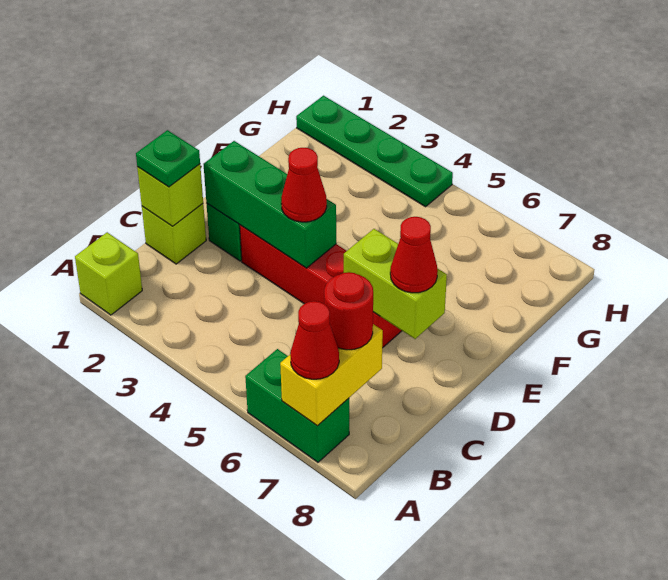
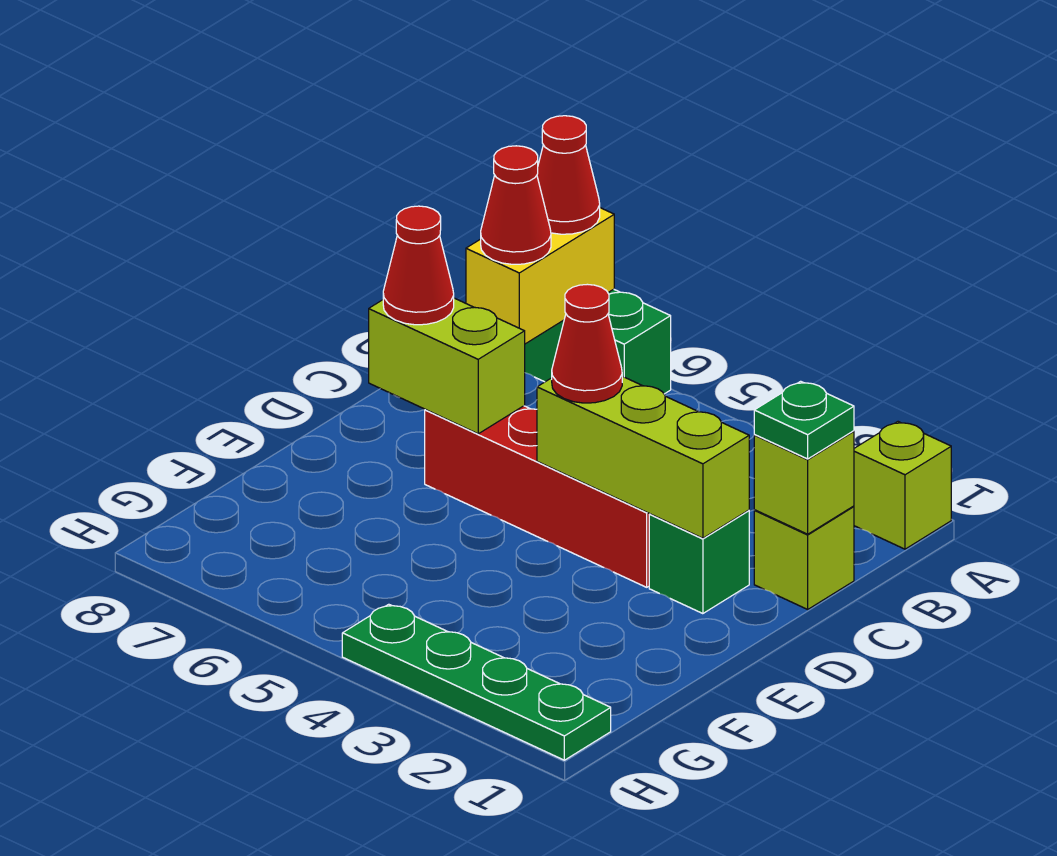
red round brick B7 level 3 -> red cone B7 level 3
green brick D2:D4 level 2 -> lime brick D2:D4 level 2

